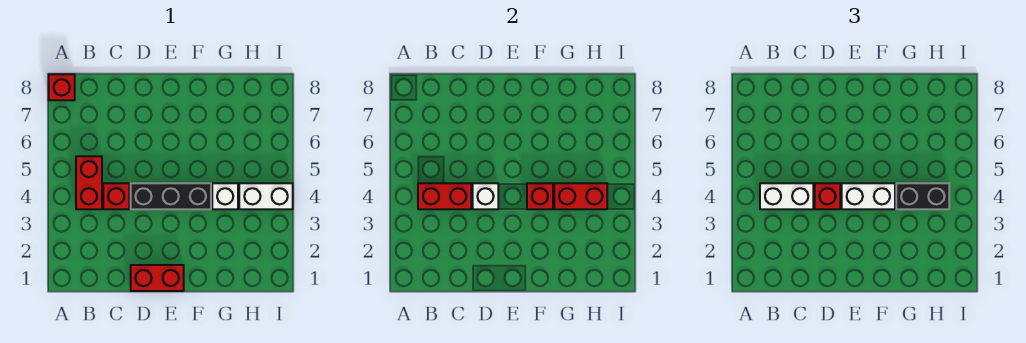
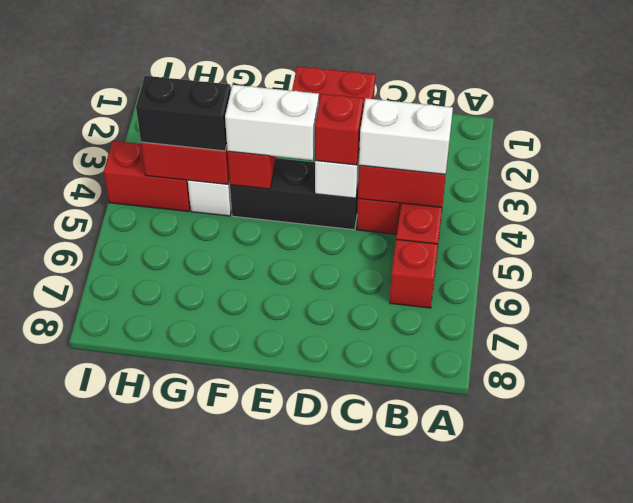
red brick A8 level 1 -> red brick B6 level 1
white brick H4:I4 level 1 -> red brick H4:I4 level 1

